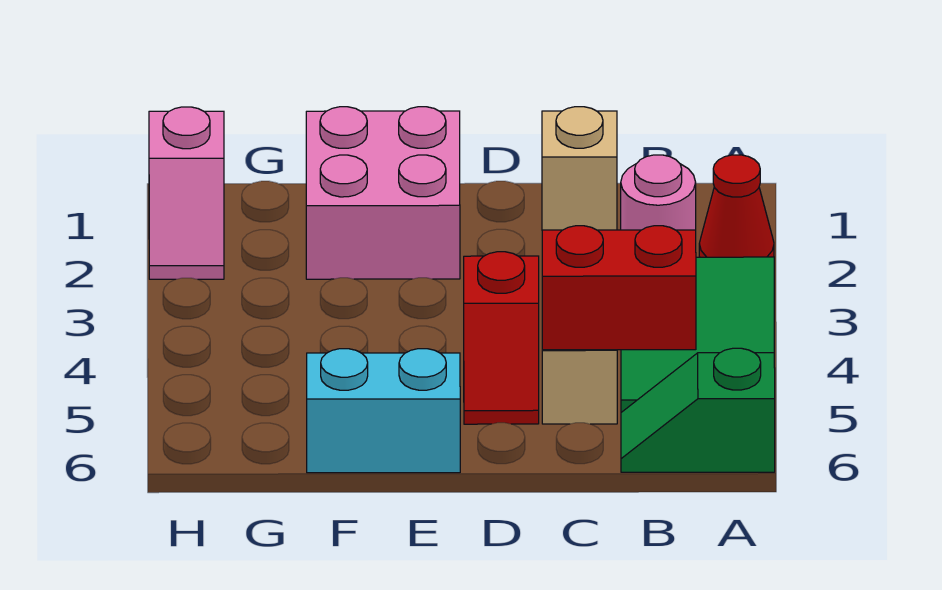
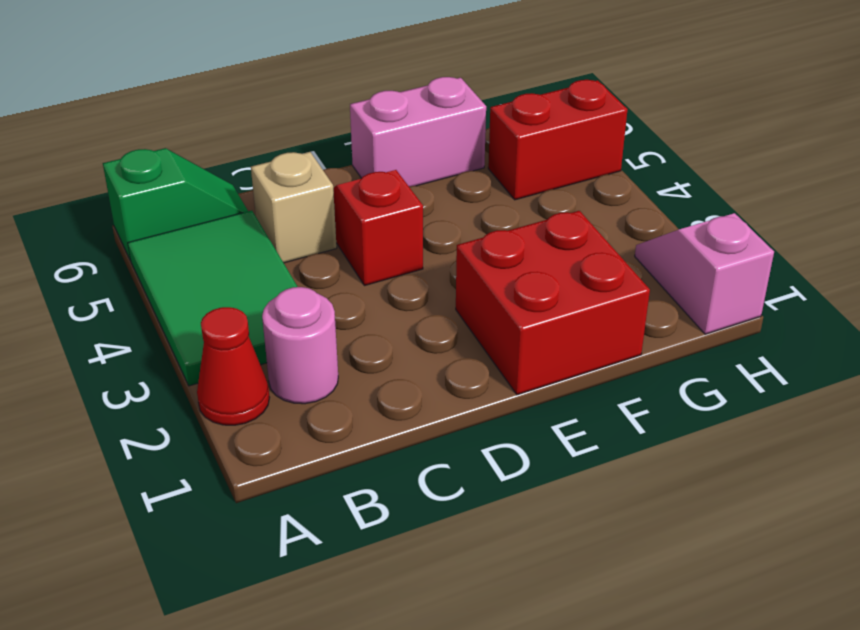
red brick B5:C5 level 2 -> red brick G5:H5 level 1
tan brick C1 level 1 -> none
pink brick E1:F2 level 1 -> red brick E1:F2 level 1
cyan brick E6:F6 level 1 -> pink brick E6:F6 level 1

